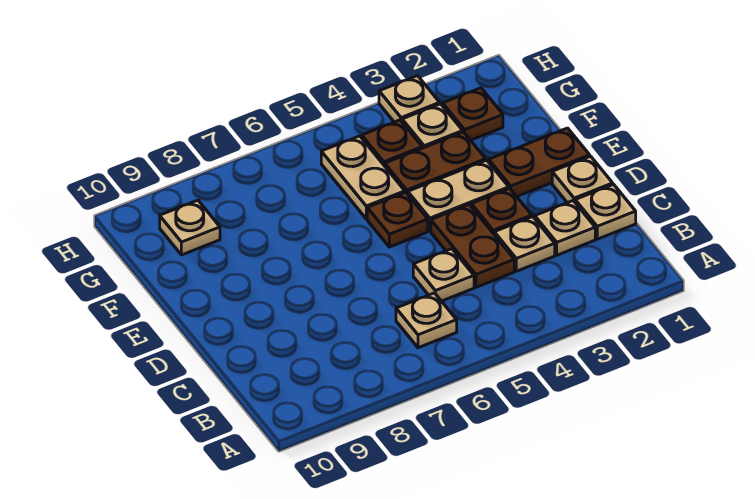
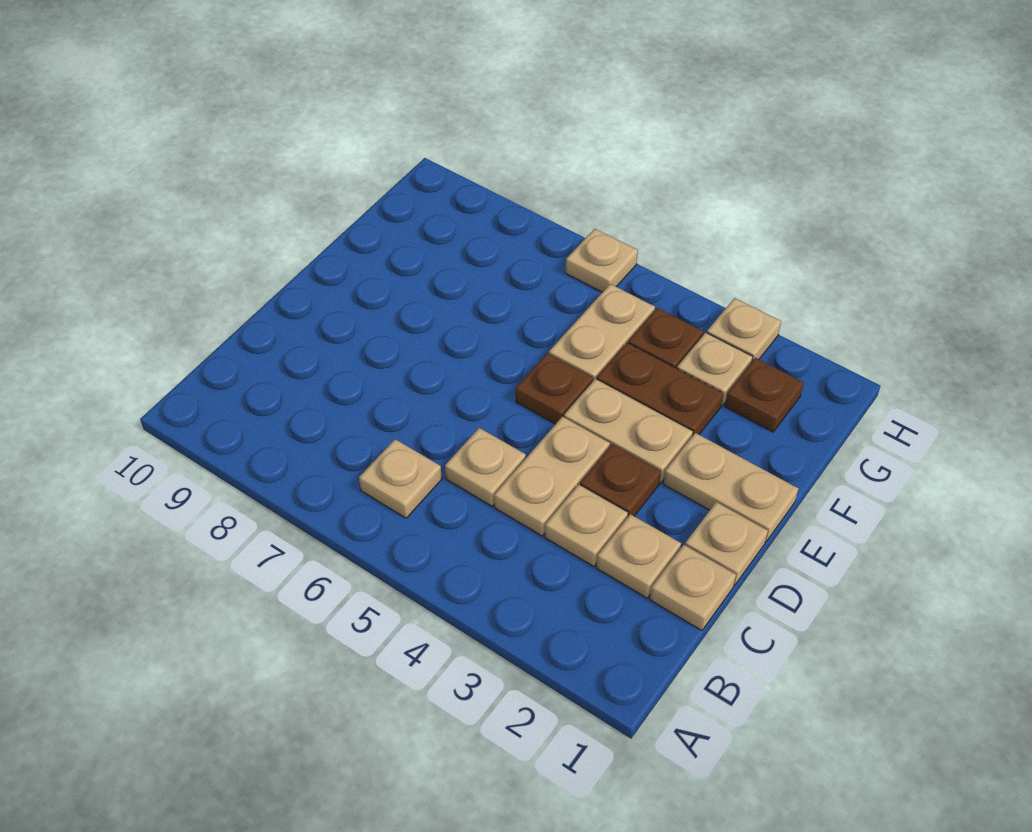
brown plate C4:D4 level 1 -> tan plate C4:D4 level 1
brown plate E1:E2 level 1 -> tan plate E1:E2 level 1
tan plate G9 level 1 -> tan plate H6 level 1

